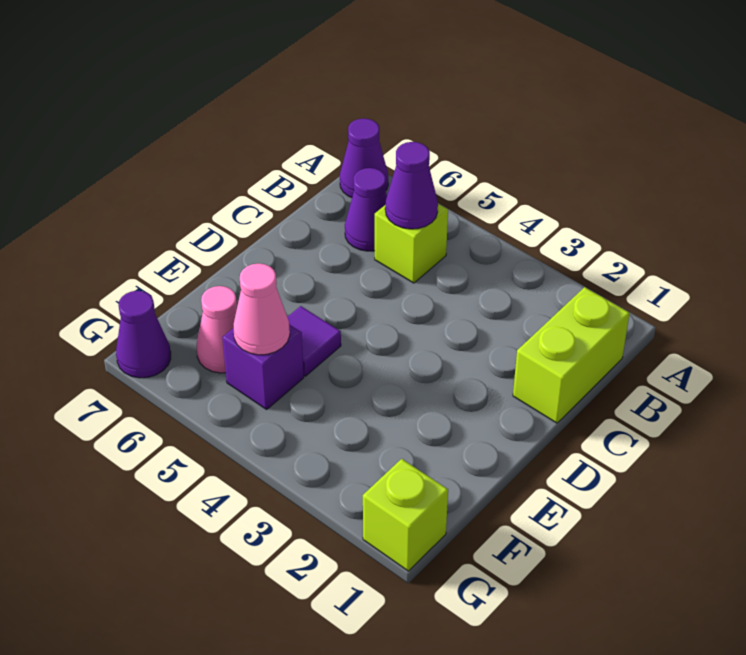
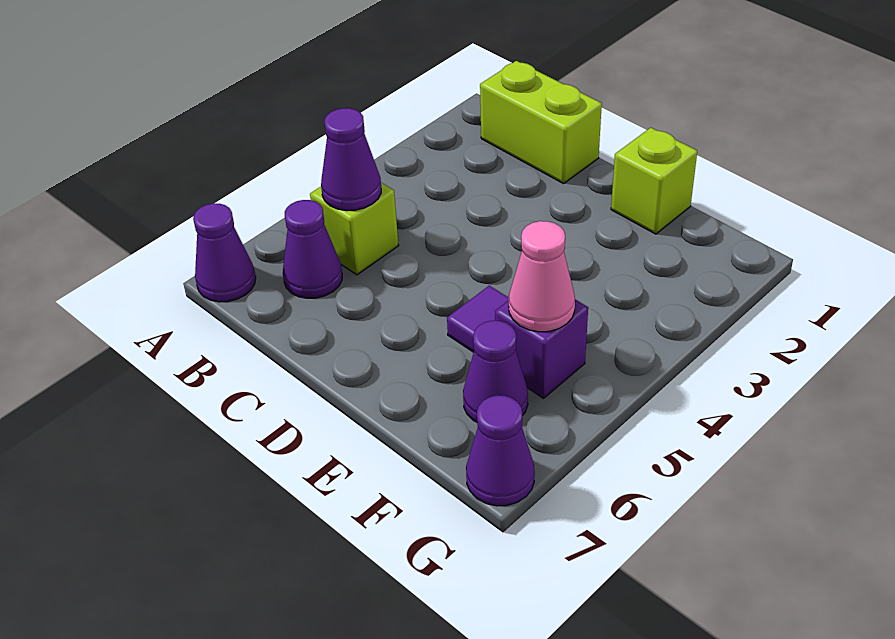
pink cone F6 level 1 -> purple cone F6 level 1
lime brick G1 level 1 -> lime brick E1 level 1

